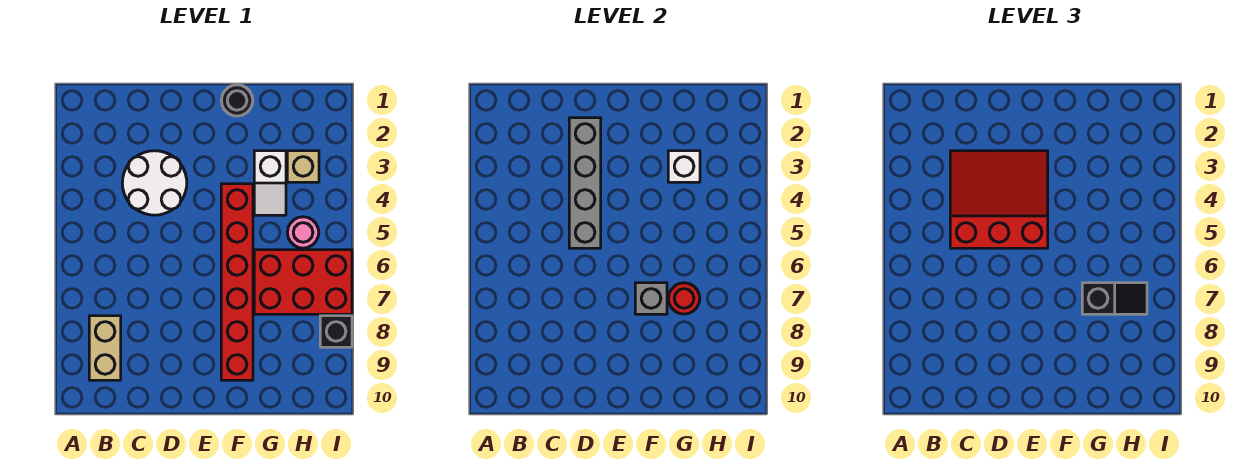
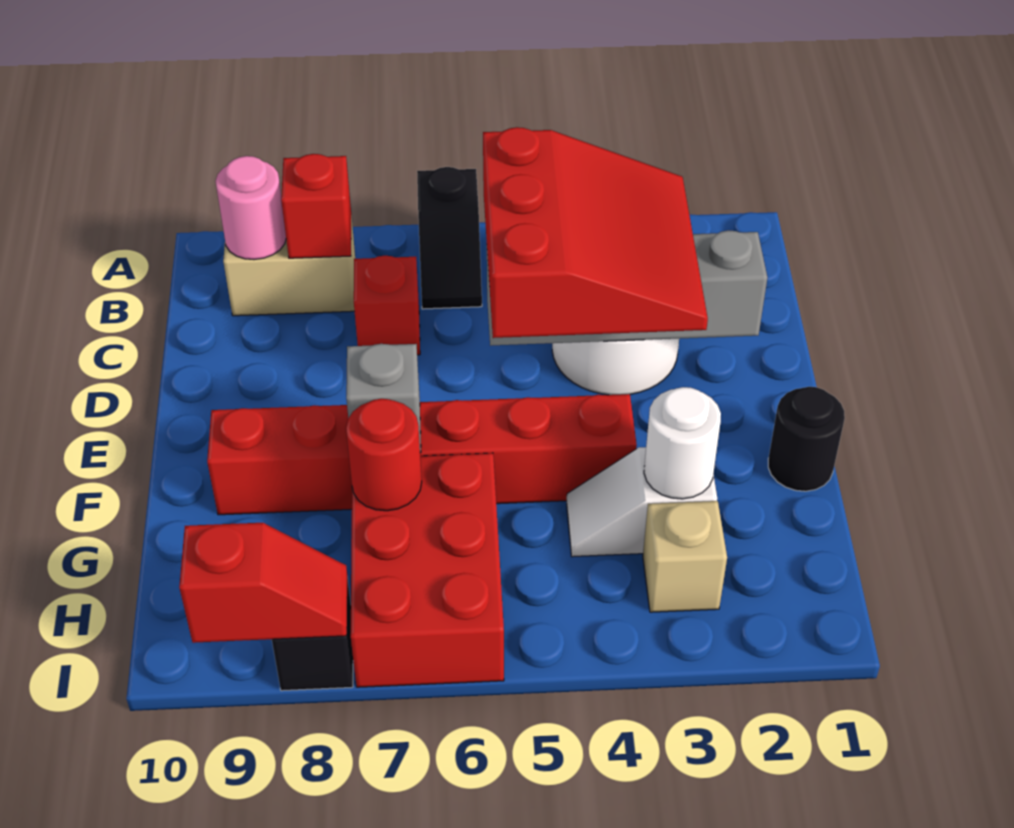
none -> red brick B8 level 2
none -> red brick C7 level 1
white brick G3 level 2 -> white round brick G3 level 2
black slope G7:H7 level 3 top G -> black slope A6:B6 level 1 top A
pink round brick H5 level 1 -> pink round brick B9 level 2
none -> red slope I8:I9 level 2 top 9

